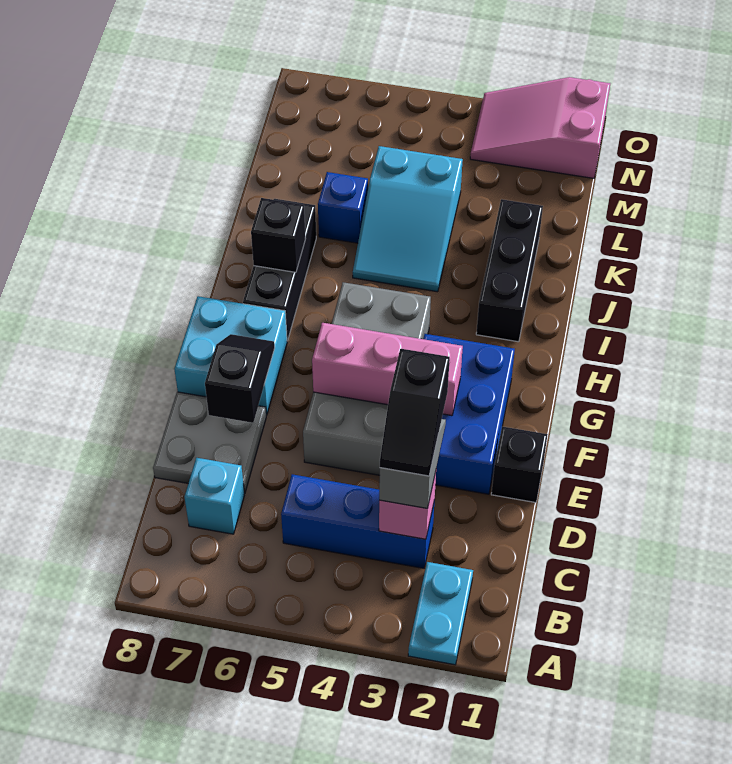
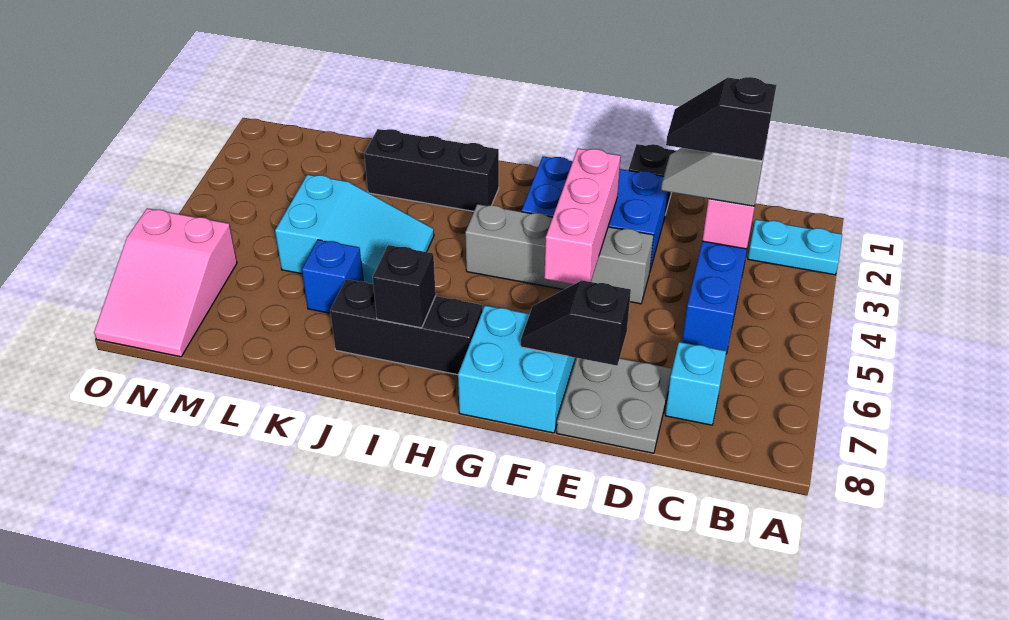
black slope C3:D3 level 4 top D -> black slope C3:D3 level 4 top C
grey brick E4:H5 level 1 -> grey brick E4:H4 level 1
pink slope N1:O3 level 1 top 1 -> pink slope N6:O8 level 1 top 6

